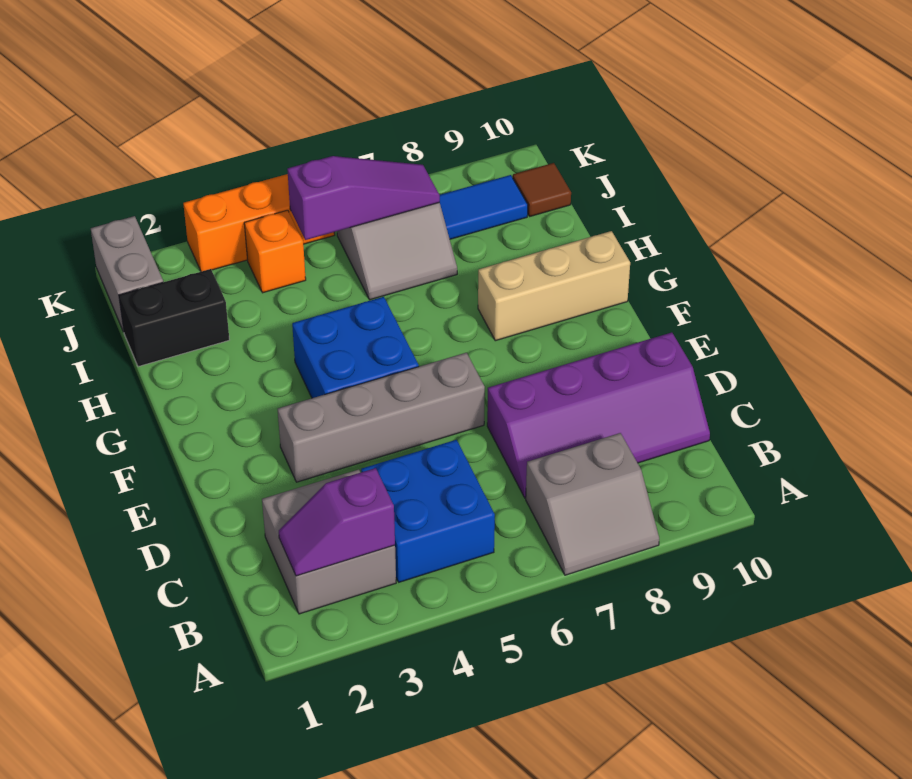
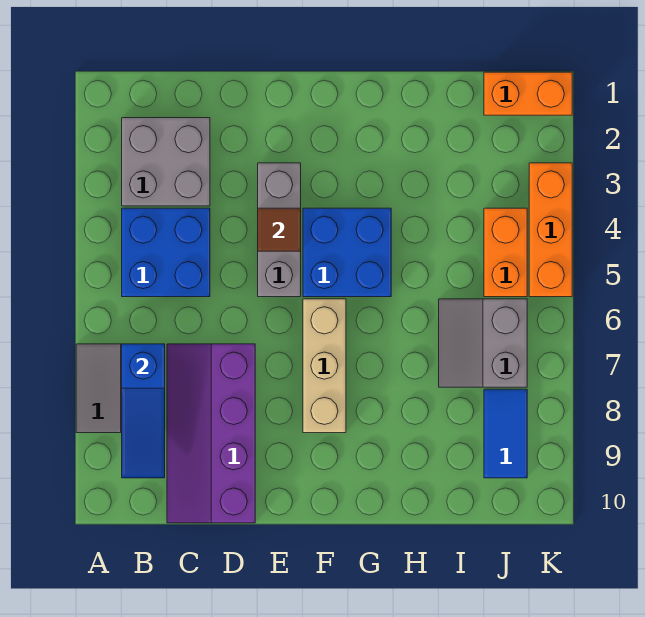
purple slope B2:B3 level 2 top 3 -> none
none -> blue slope B7:B9 level 2 top 7
grey brick E3:E6 level 1 -> grey brick E3:E5 level 1
tan brick G8:G10 level 1 -> tan brick F6:F8 level 1
black brick I1:I2 level 1 -> none
grey brick J1:K1 level 1 -> orange brick J1:K1 level 1
orange brick J4 level 1 -> orange brick J4:J5 level 1
purple slope J5:J7 level 2 top 5 -> none
brown tile J10 level 1 -> brown tile E4 level 2

